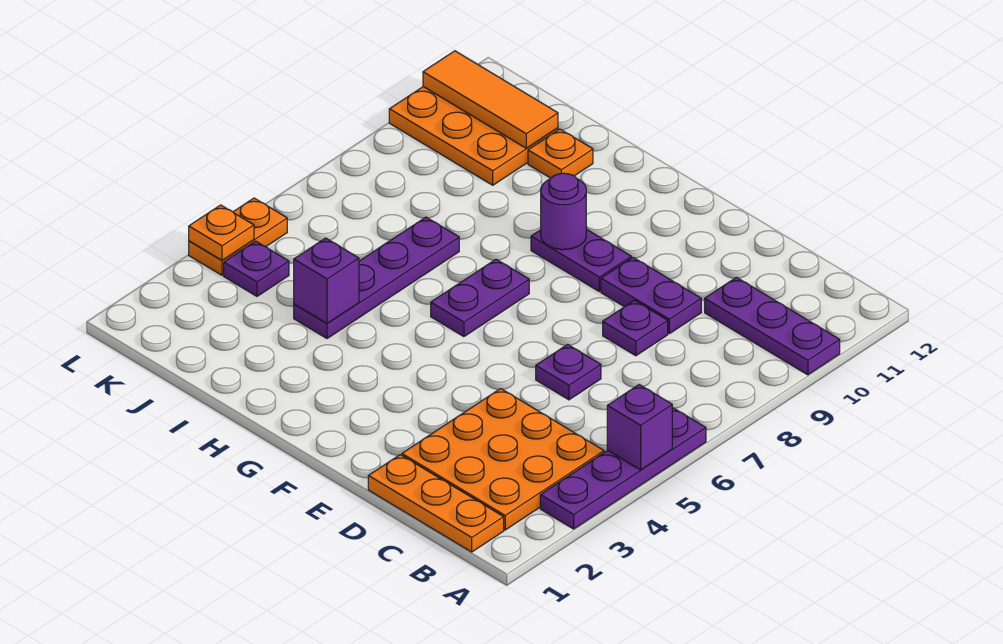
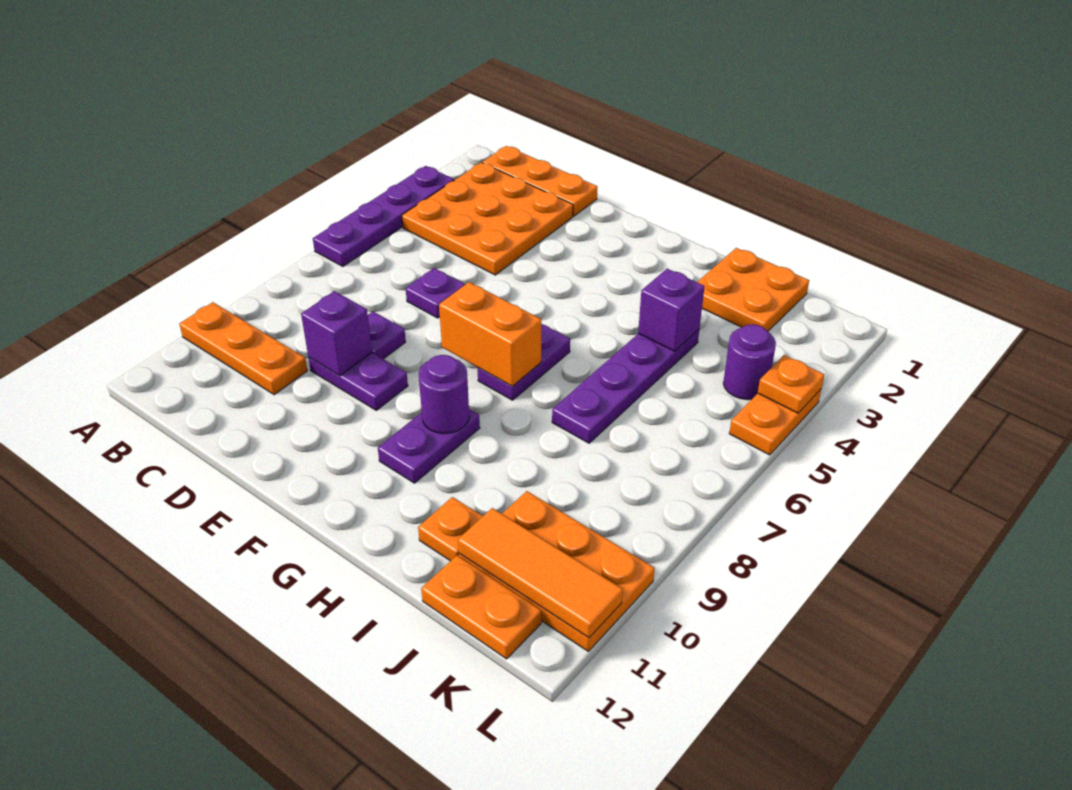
purple brick A5 level 2 -> purple brick D9 level 2
purple plate A10:C10 level 1 -> orange plate A10:C10 level 1
none -> orange brick F7:G7 level 2
purple plate F9:G9 level 1 -> purple plate G9:G10 level 1
none -> orange plate I1:J2 level 1
none -> orange plate J12:K12 level 1
purple plate K4 level 1 -> purple round brick K4 level 1

